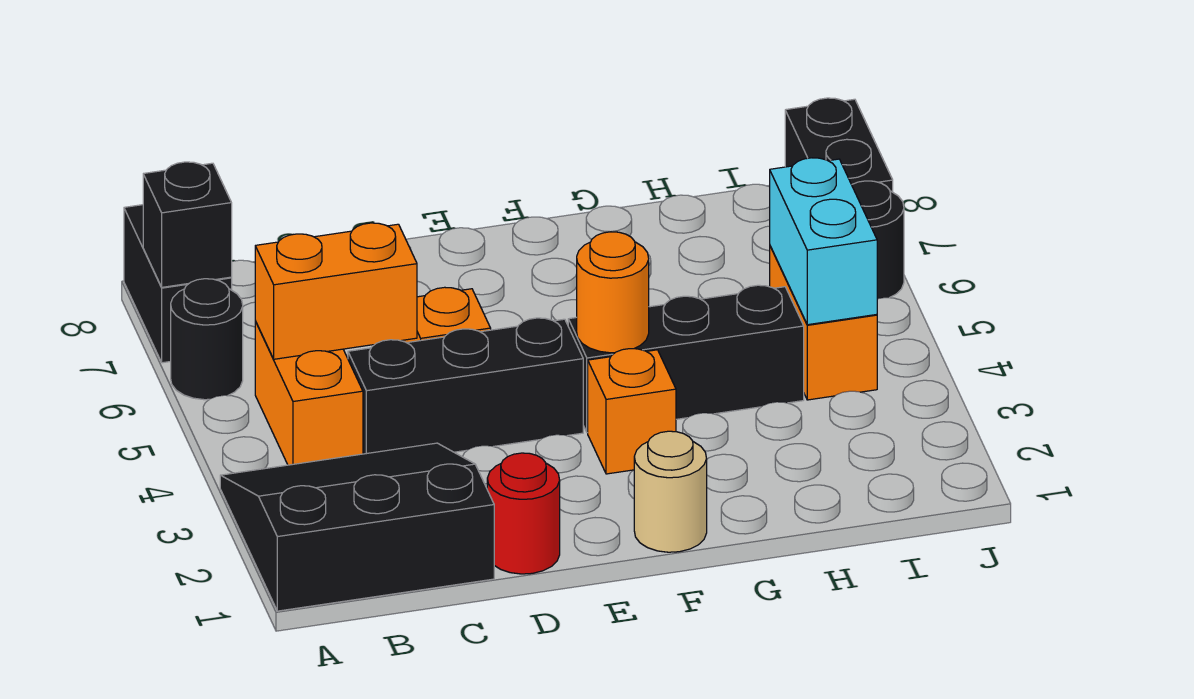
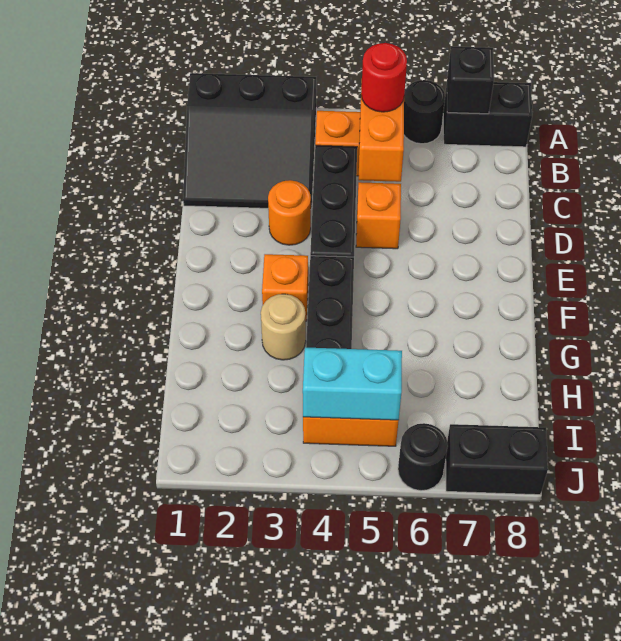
black slope A1:C3 level 1 top 1 -> black slope A1:C3 level 1 top A
red round brick D1 level 1 -> red round brick B5 level 3
tan round brick F1 level 1 -> tan round brick G3 level 1
orange round brick F4 level 2 -> orange round brick D3 level 1

